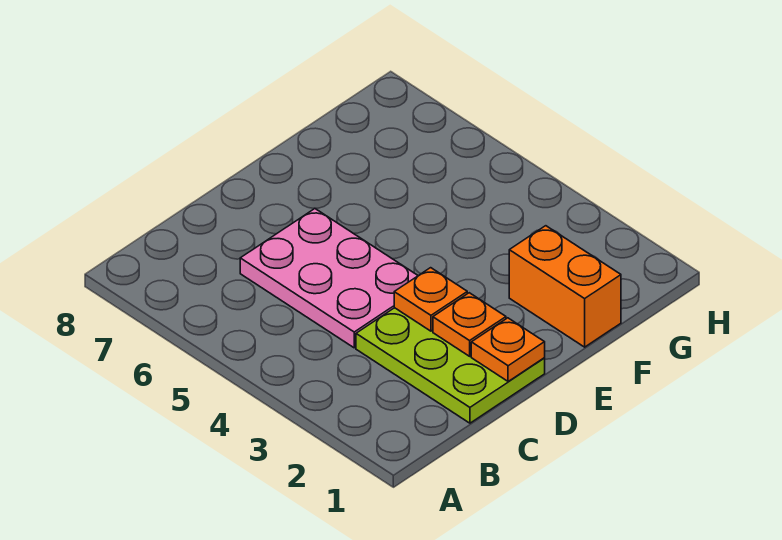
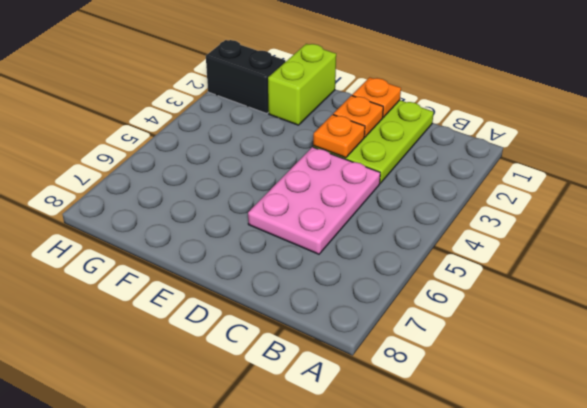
orange brick F1:F2 level 1 -> lime brick F1:F2 level 1
none -> black brick G2:H2 level 1

